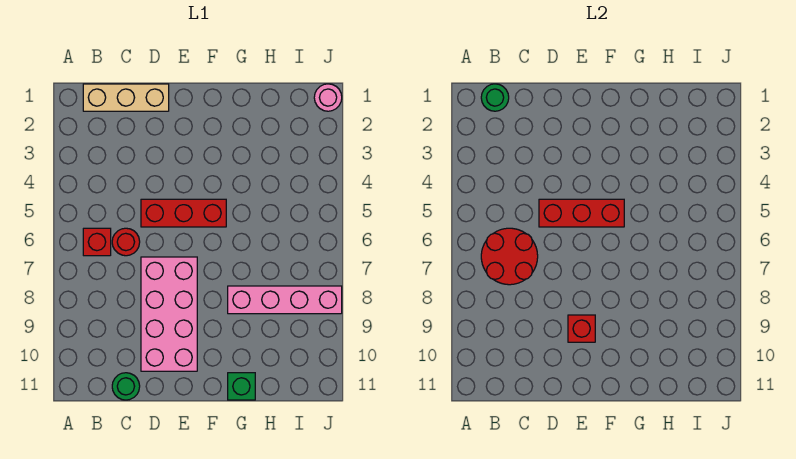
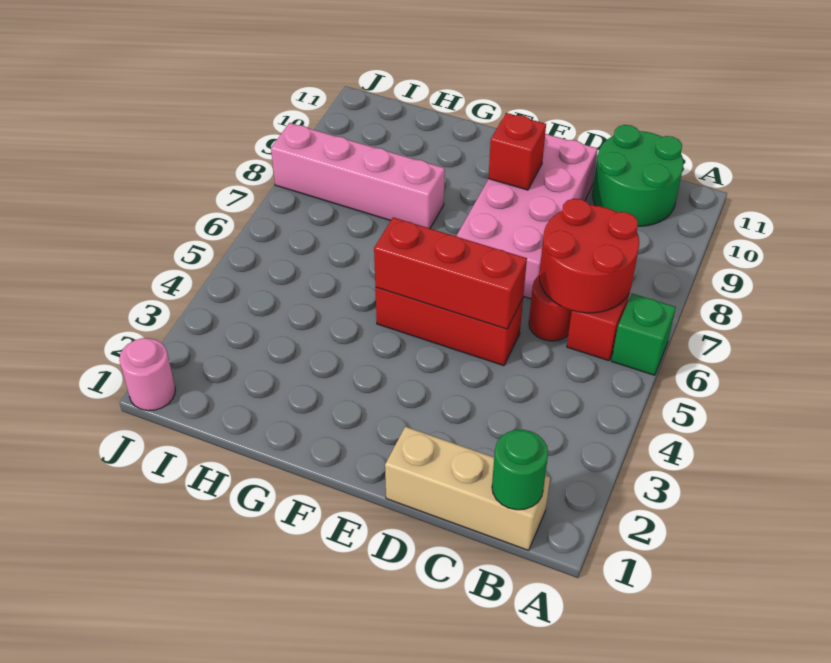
green round brick C11 level 1 -> green round brick B10:C11 level 1
green brick G11 level 1 -> green brick A6 level 1

